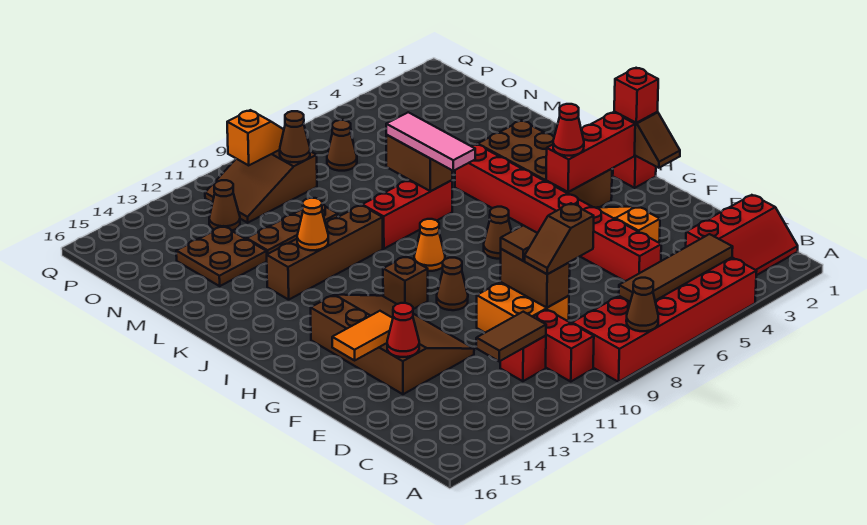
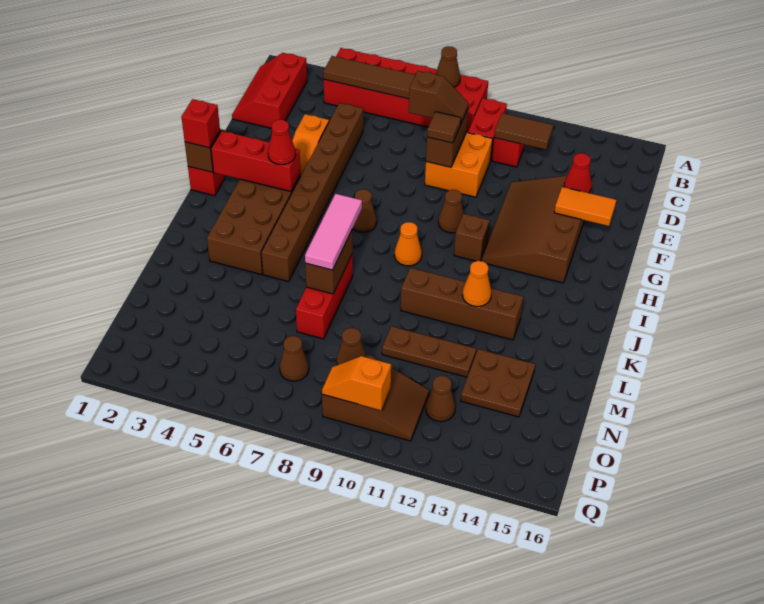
red slope B1:C3 level 1 top C -> red slope B1:D2 level 1 top 2
red brick D5:K5 level 1 -> brown brick D5:K5 level 1
red brick K7:K9 level 1 -> red brick K7:M7 level 1

